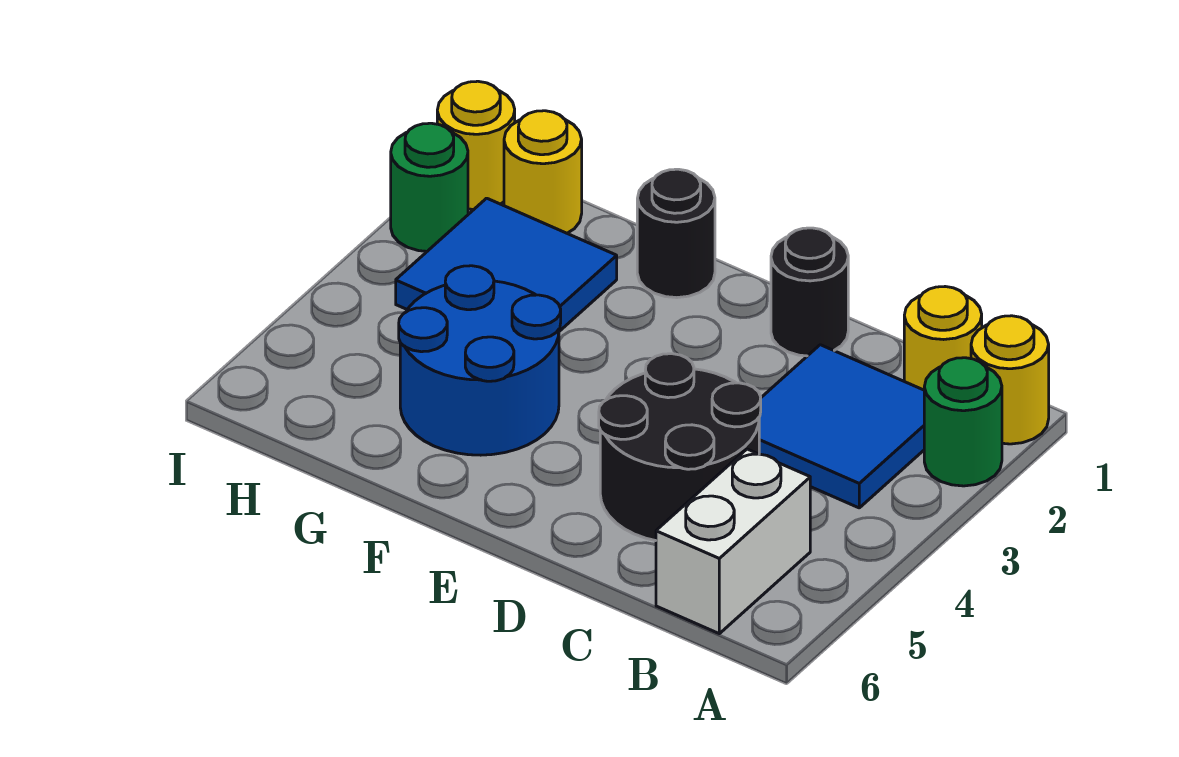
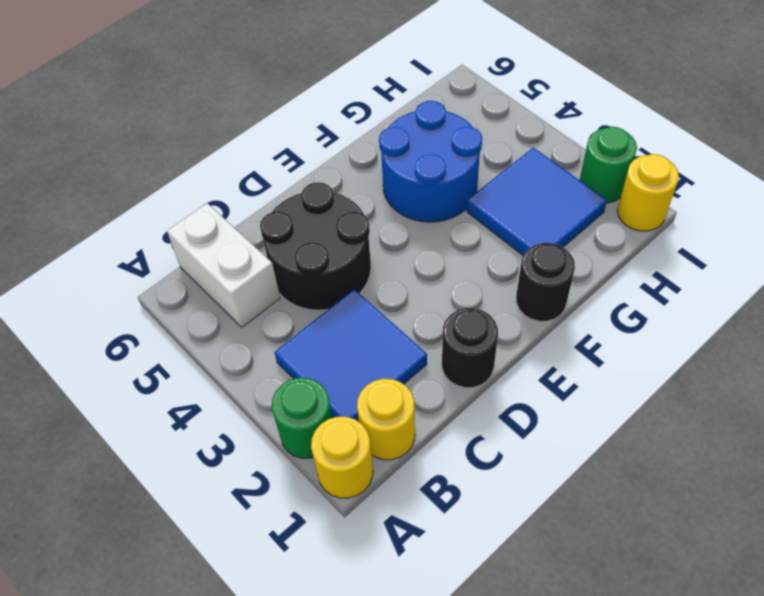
yellow round brick H1 level 1 -> none

